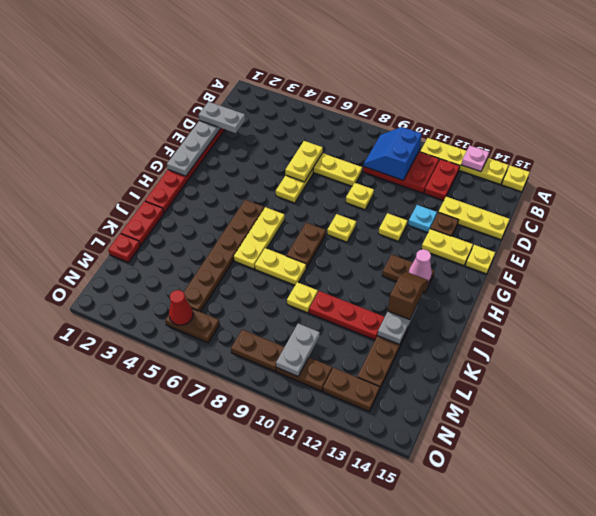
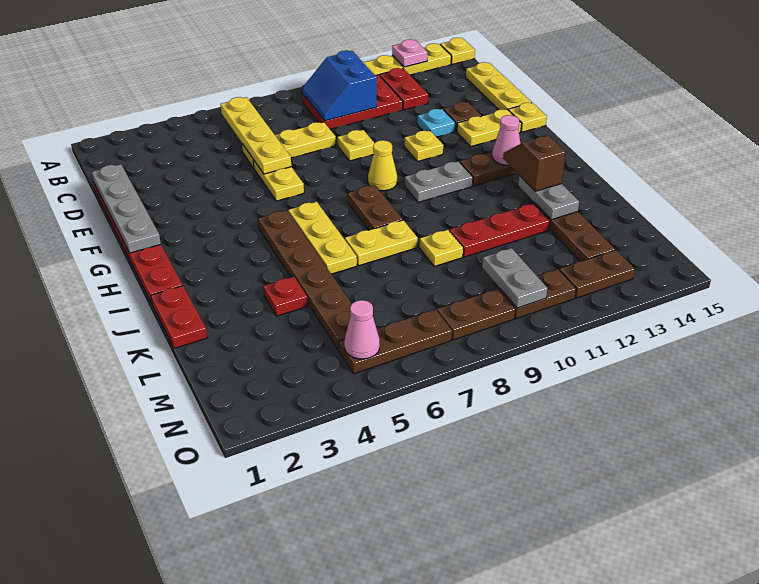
grey plate D1:D2 level 3 -> grey plate H10:H11 level 1
yellow plate D6:E6 level 2 -> yellow plate B6:E6 level 2
yellow plate D13:D15 level 1 -> yellow plate C15:E15 level 1
yellow plate G9 level 1 -> yellow cone G9 level 1
red plate L1 level 1 -> red plate K4 level 1
brown plate N5:N6 level 1 -> brown plate N5:N7 level 1
red cone N5 level 2 -> pink cone N5 level 2

